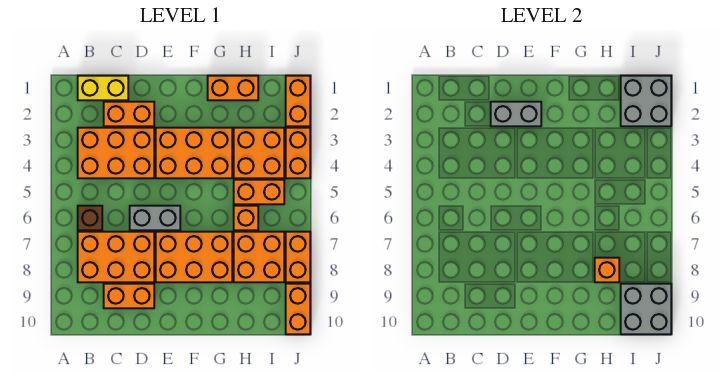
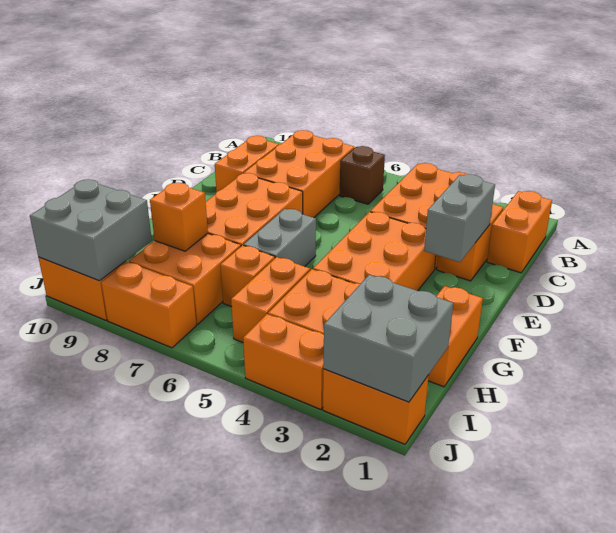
yellow brick B1:C1 level 1 -> orange brick B1:C1 level 1
grey brick D6:E6 level 1 -> grey brick F6:G6 level 1

